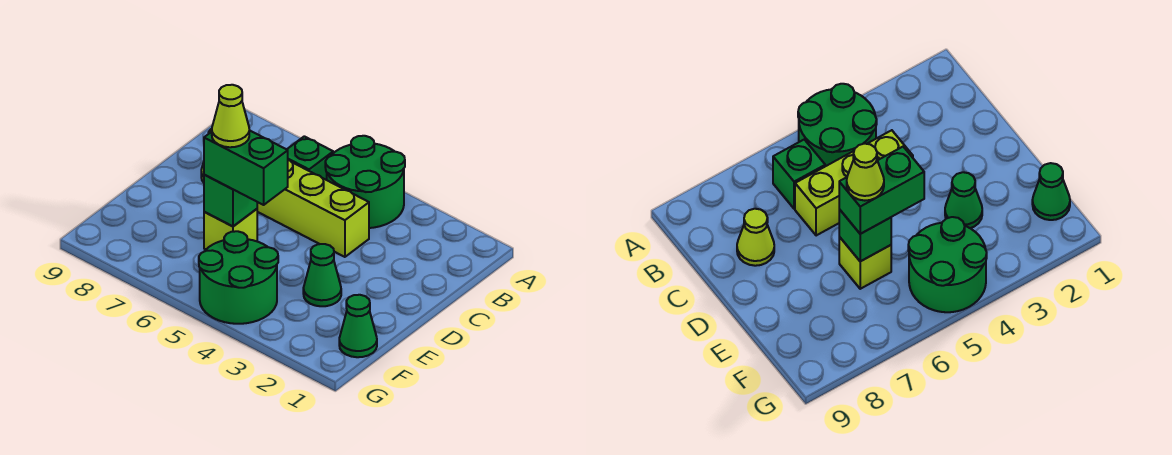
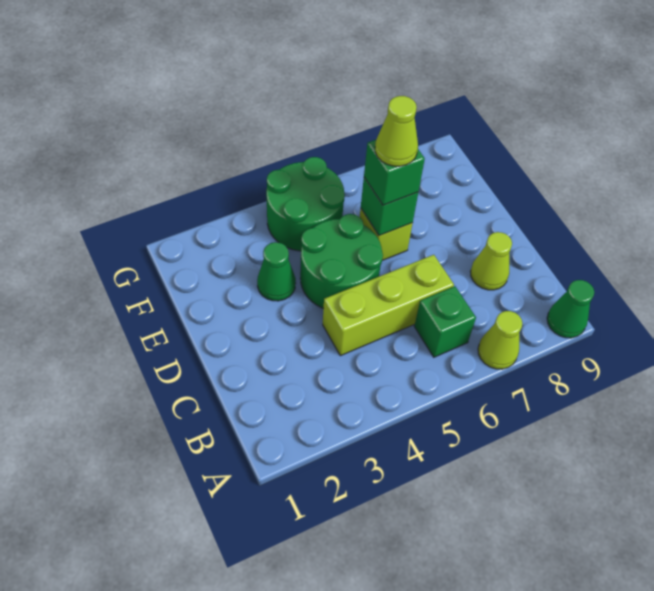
green round brick A4:B5 level 1 -> green round brick D4:E5 level 1
none -> lime cone A7 level 1
green brick E5:E6 level 3 -> green brick E6 level 3
green cone F1 level 1 -> green cone A9 level 1

